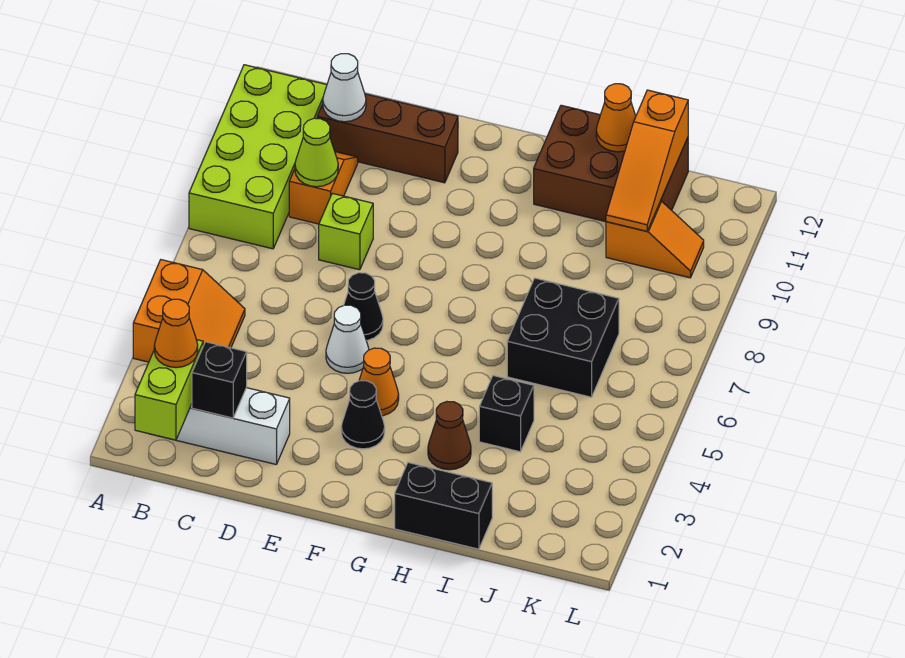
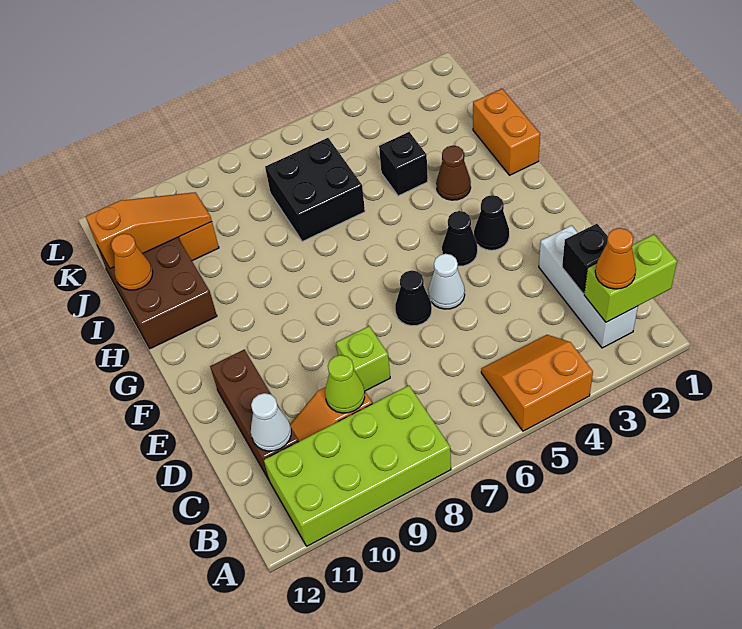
orange cone F4 level 1 -> black cone F4 level 1
black brick H1:I1 level 1 -> orange brick H1:I1 level 1

